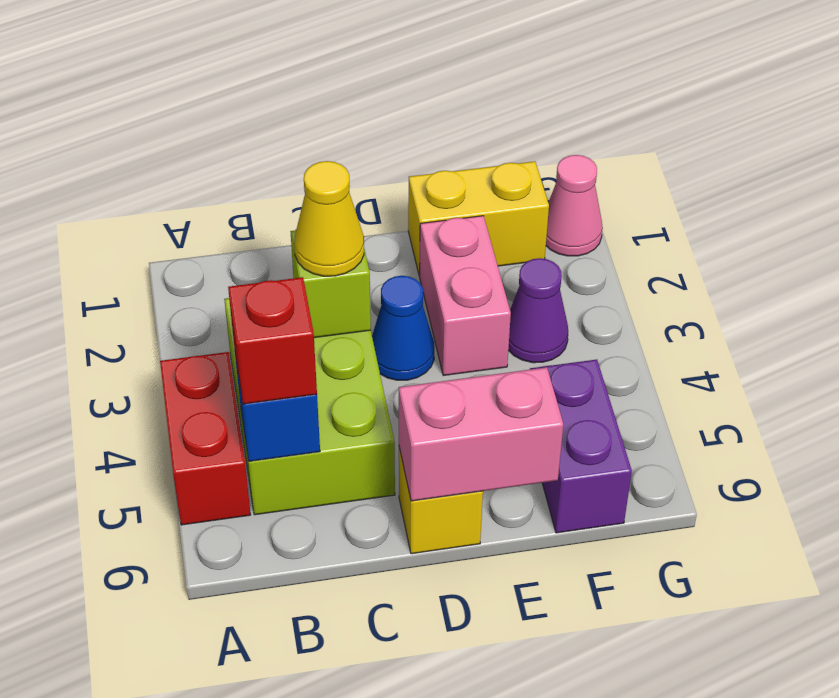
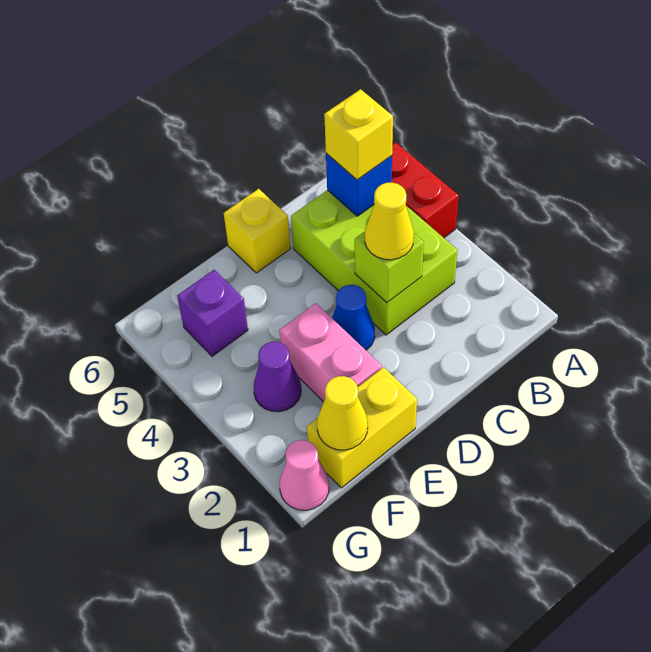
red brick B5 level 3 -> yellow brick B5 level 3
pink brick D6:E6 level 2 -> none
none -> yellow cone F1 level 2
purple brick F5:F6 level 1 -> purple brick F5 level 1

